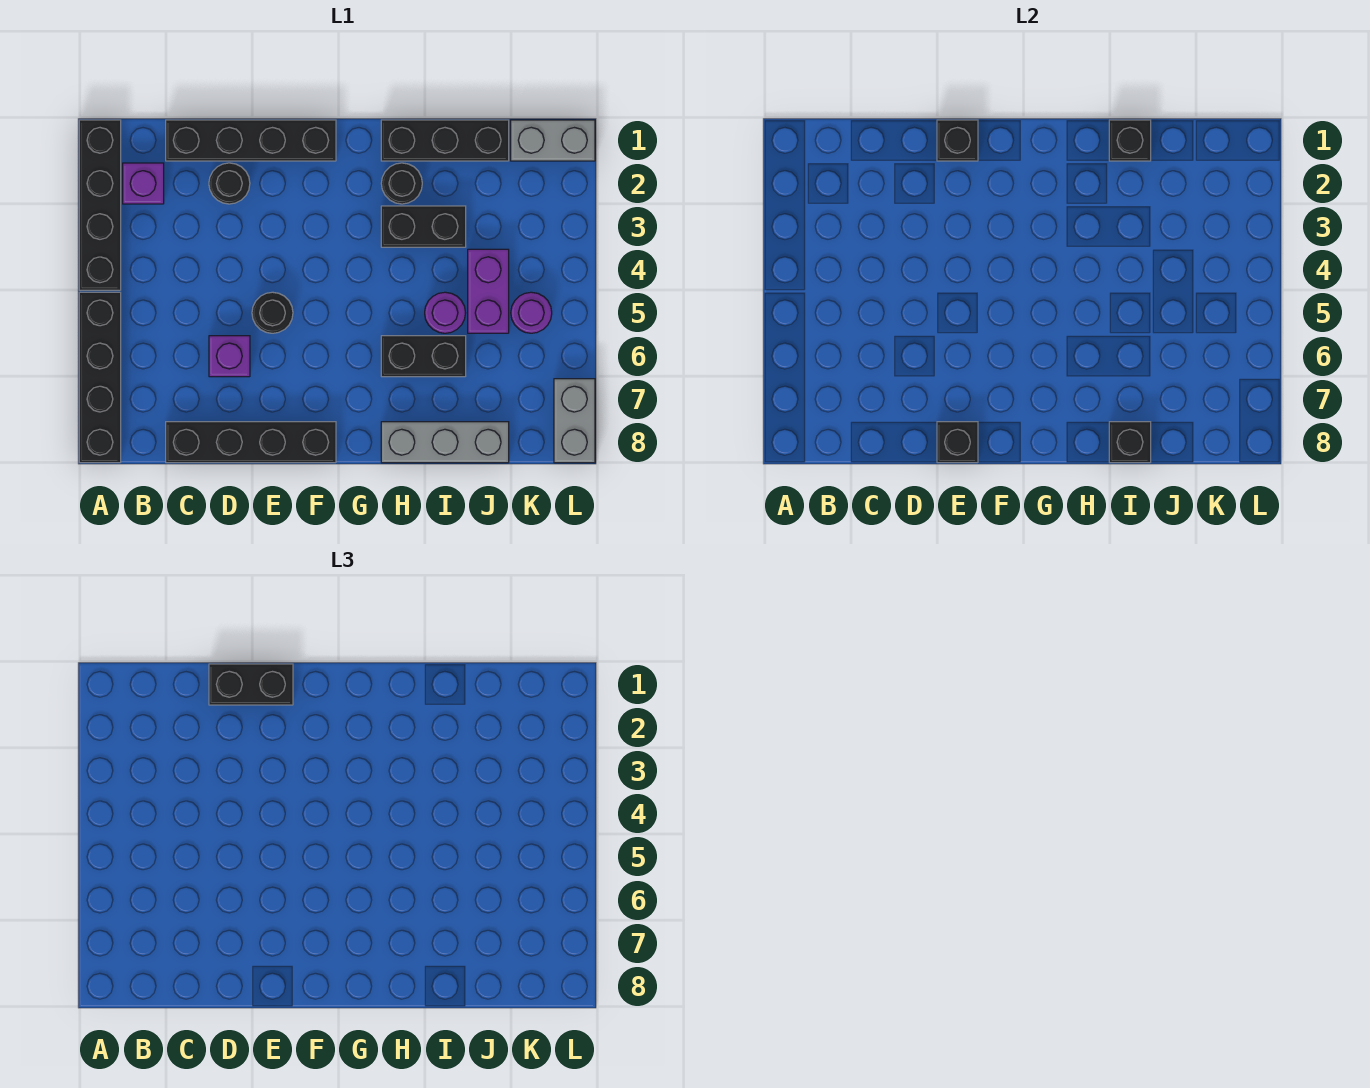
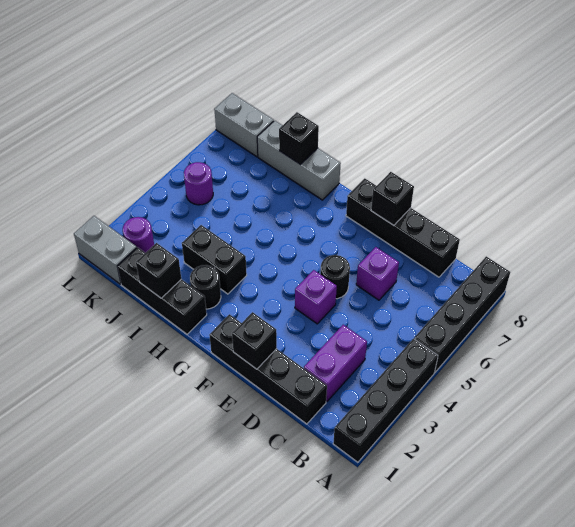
purple brick B2 level 1 -> purple brick E4 level 1
black brick D1:E1 level 3 -> none
black round brick D2 level 1 -> none
black brick H6:I6 level 1 -> none
purple round brick I5 level 1 -> purple round brick K2 level 1
purple brick J4:J5 level 1 -> purple brick C2:C3 level 1
grey brick L7:L8 level 1 -> grey brick K8:L8 level 1

